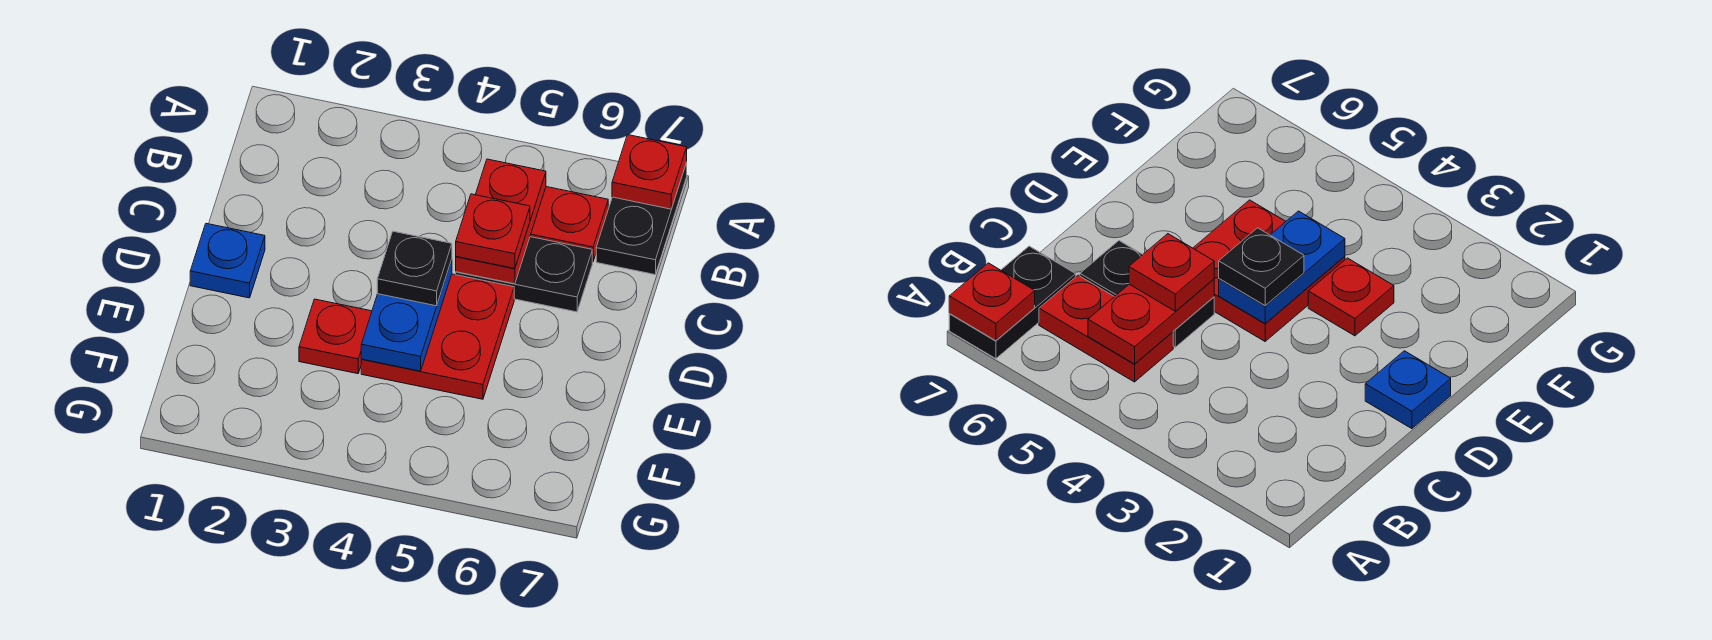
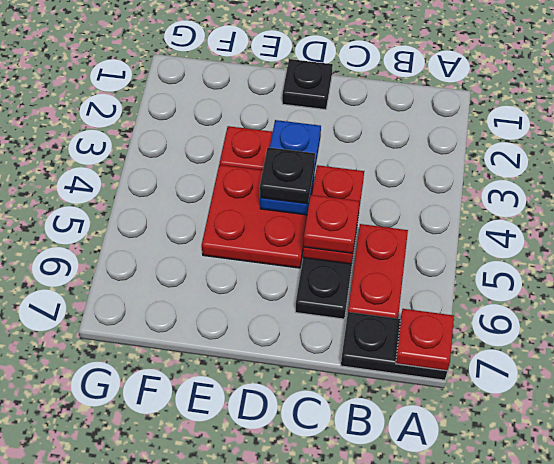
red plate B5:C5 level 2 -> red plate C4:C5 level 2
blue plate D1 level 1 -> black plate D1 level 1
blue plate D4:E4 level 2 -> blue plate D3:D4 level 2

